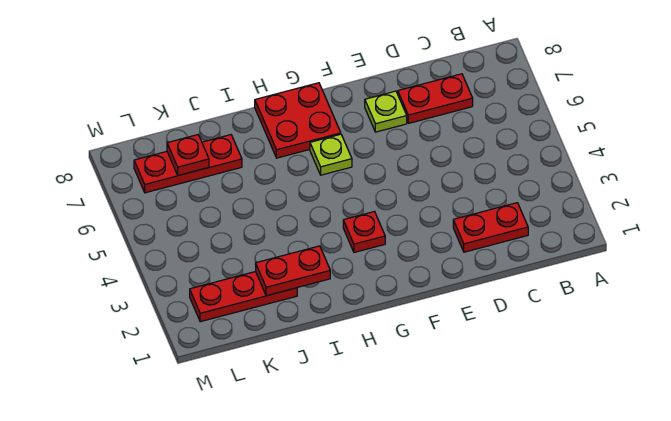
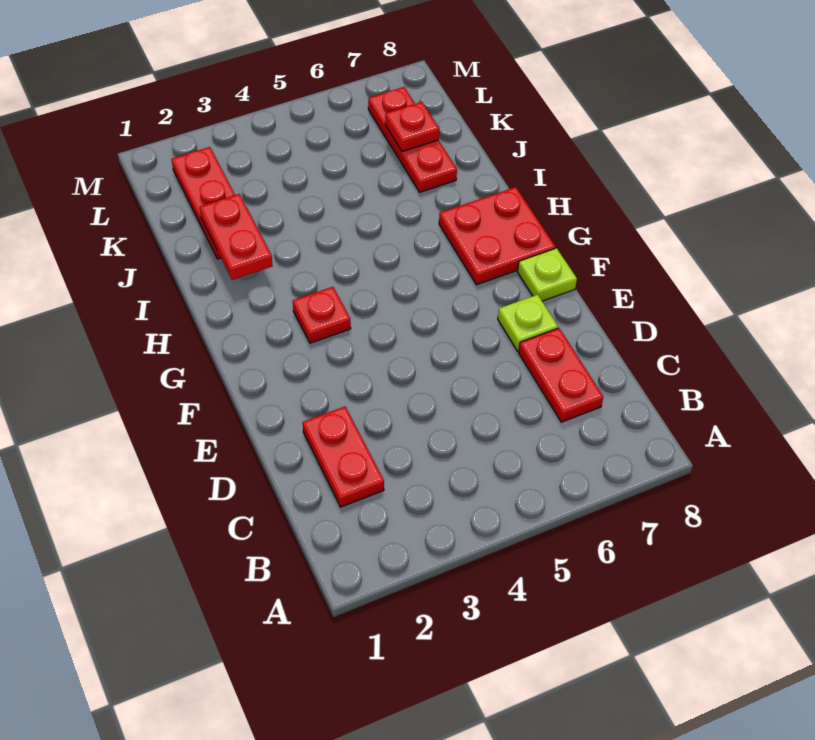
lime plate G6 level 1 -> lime plate F8 level 1

